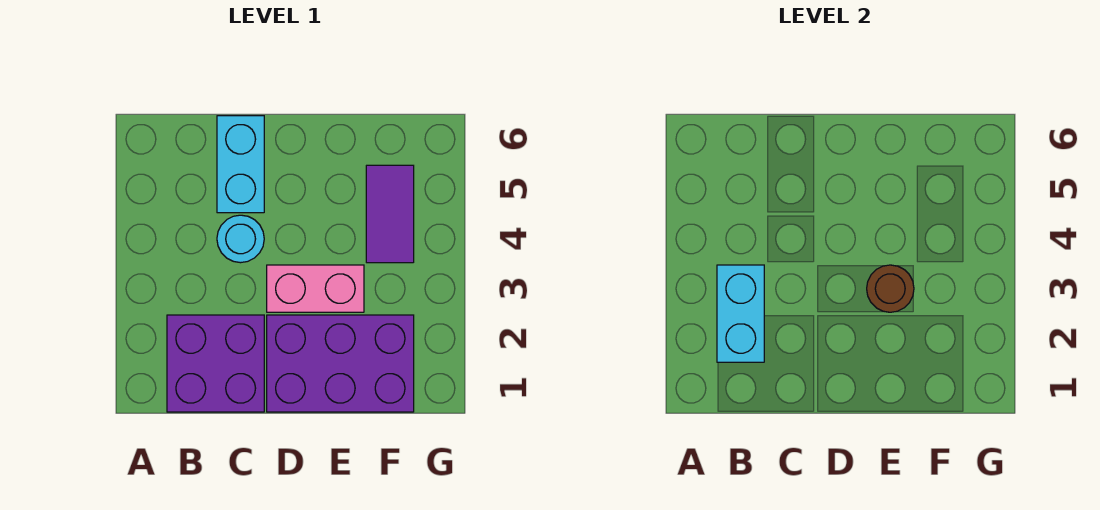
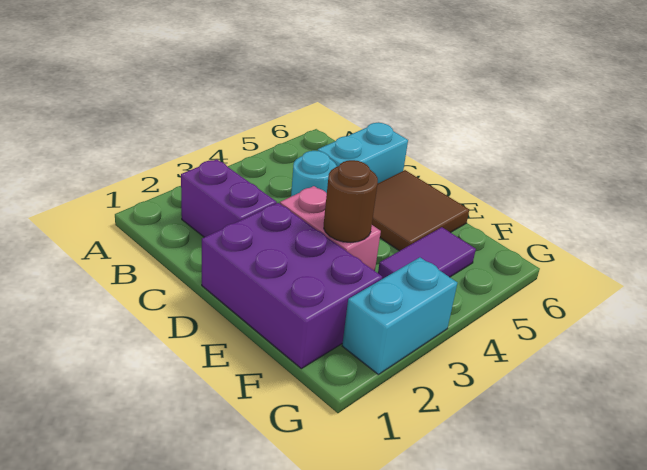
purple brick B1:C2 level 1 -> purple brick B2:C2 level 1
cyan brick B2:B3 level 2 -> cyan brick G2:G3 level 1
none -> brown tile D5:E6 level 1

